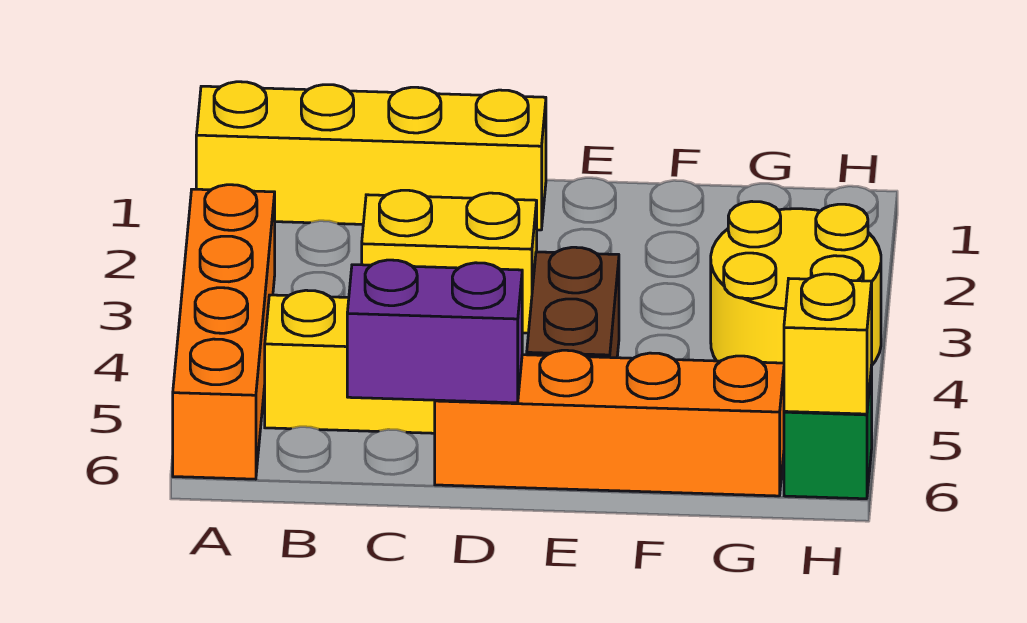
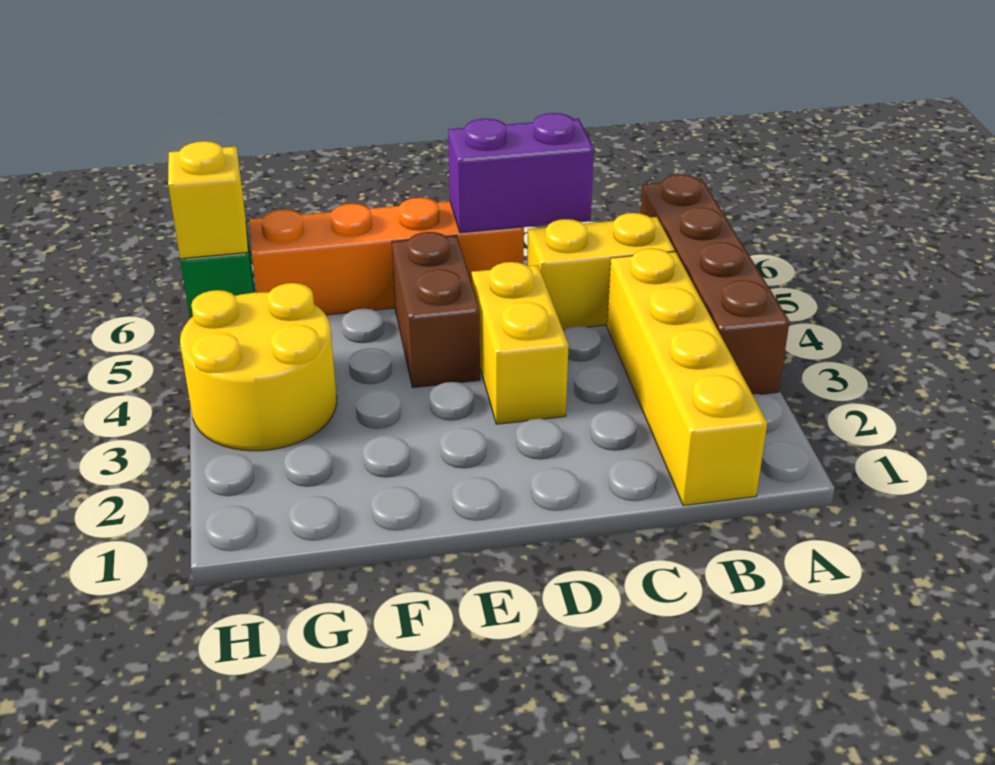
yellow brick A1:D1 level 1 -> yellow brick B1:B4 level 1
orange brick A3:A6 level 1 -> brown brick A3:A6 level 1
yellow brick C3:D3 level 1 -> yellow brick D3:D4 level 1

